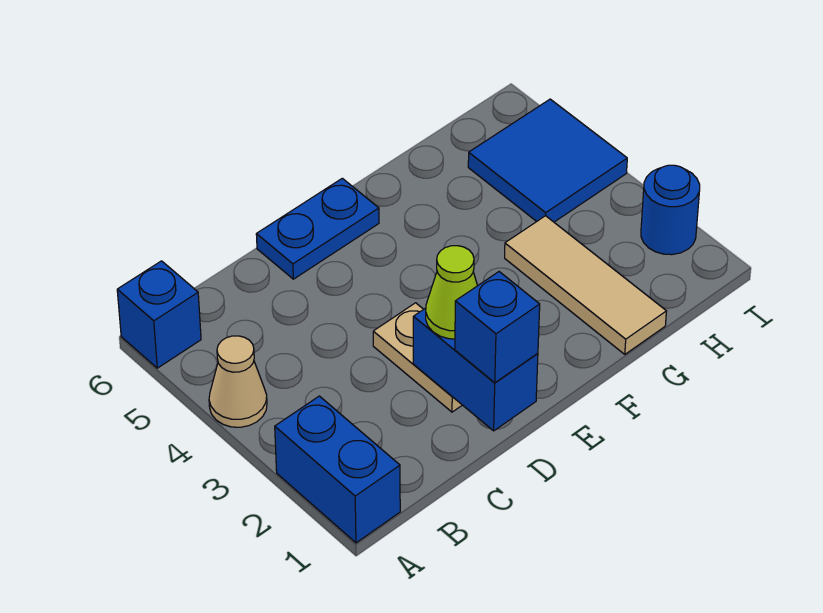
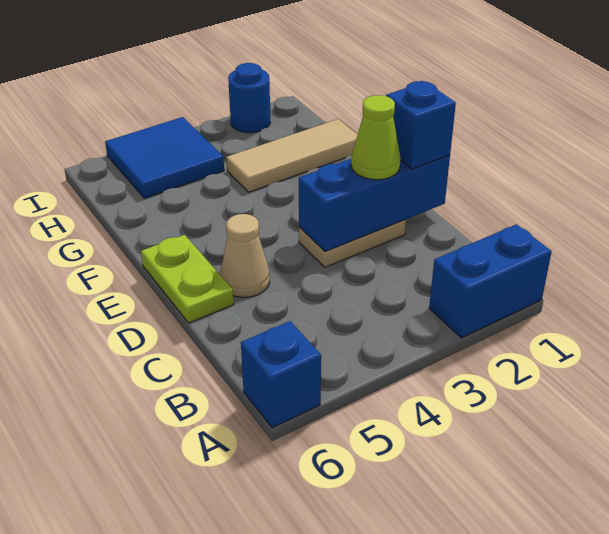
tan cone A4 level 1 -> tan cone D5 level 1
blue brick D1:D2 level 2 -> blue brick D1:D3 level 2
blue plate D6:E6 level 1 -> lime plate D6:E6 level 1

